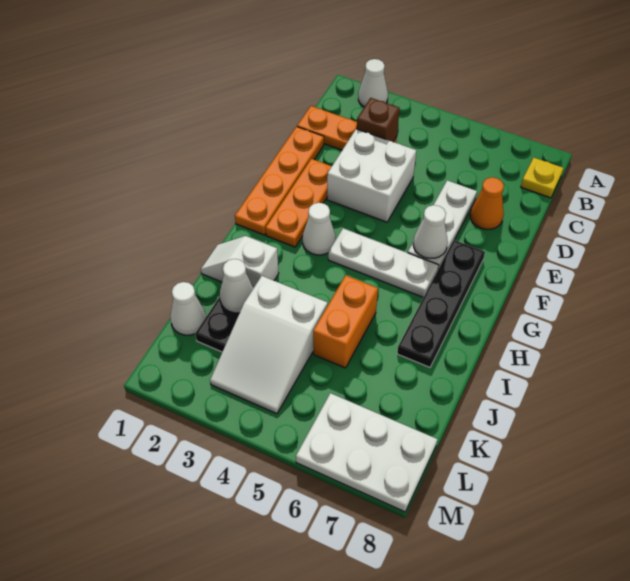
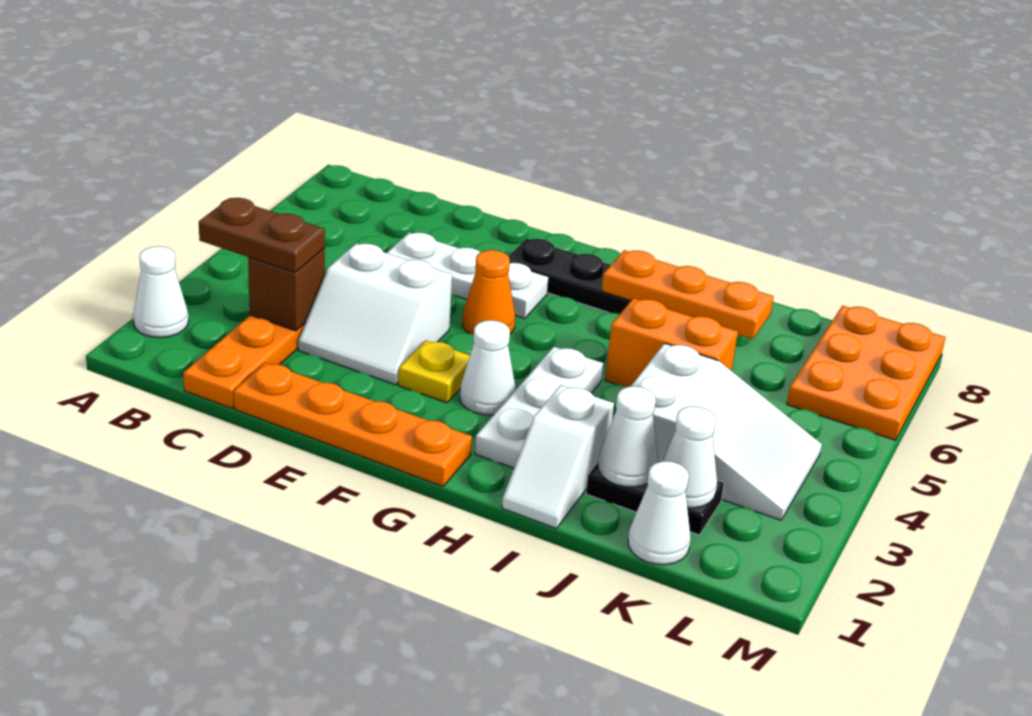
none -> brown plate B3:C3 level 3
yellow plate B8 level 1 -> yellow plate F3 level 1
white brick D3:E4 level 1 -> white slope D3:E4 level 1 top 4
orange cone D7 level 1 -> orange cone F5 level 1
orange plate E2:G2 level 1 -> orange plate H7:J7 level 2
white cone F6 level 2 -> white cone K2 level 2
white plate G4:G6 level 1 -> white plate H2:H4 level 1
white plate L6:M8 level 1 -> orange plate L6:M8 level 1

